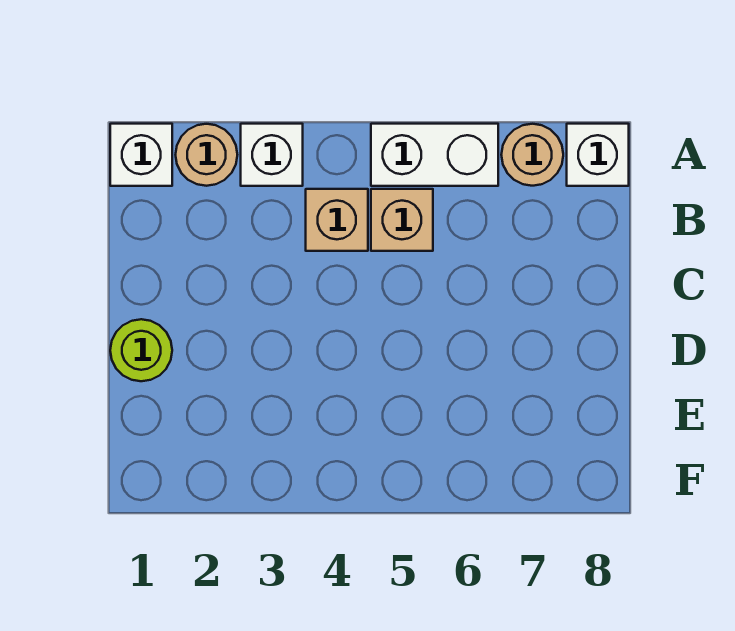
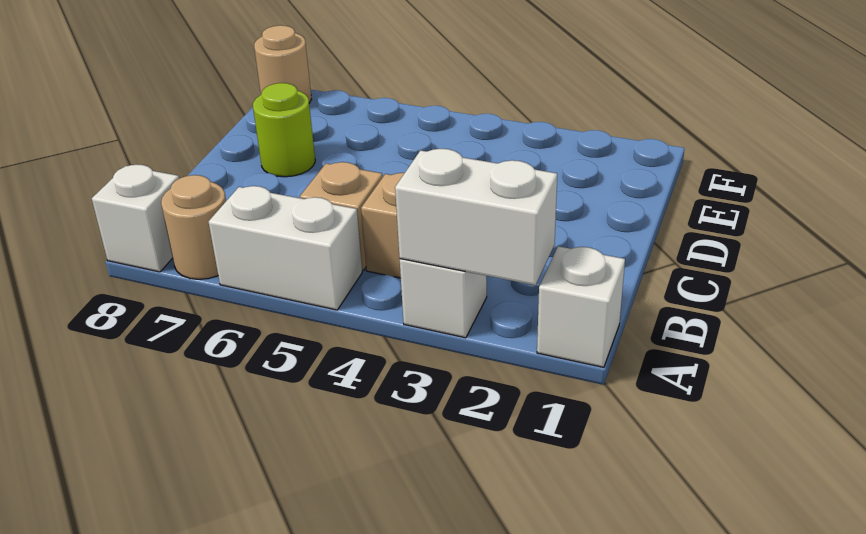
tan round brick A2 level 1 -> tan round brick F8 level 1
none -> white brick A2:A3 level 2
lime round brick D1 level 1 -> lime round brick D7 level 1

